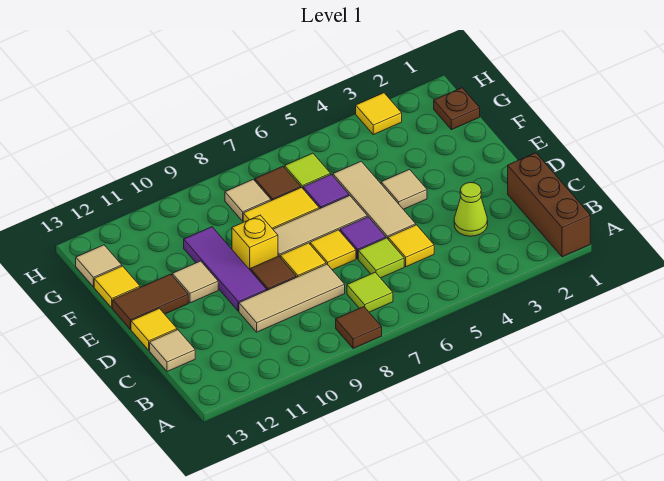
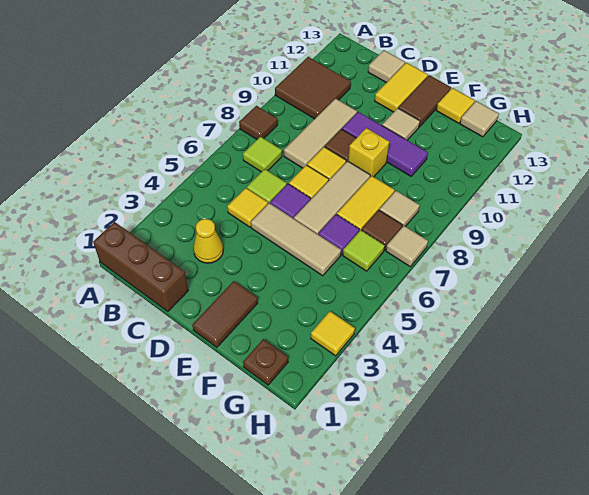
none -> brown tile A10:B11 level 1
lime cone C3 level 1 -> yellow cone C3 level 1
yellow tile D13 level 1 -> yellow tile D12:D13 level 1
none -> brown tile E1:E2 level 1
tan tile E4 level 1 -> tan tile H7 level 1

